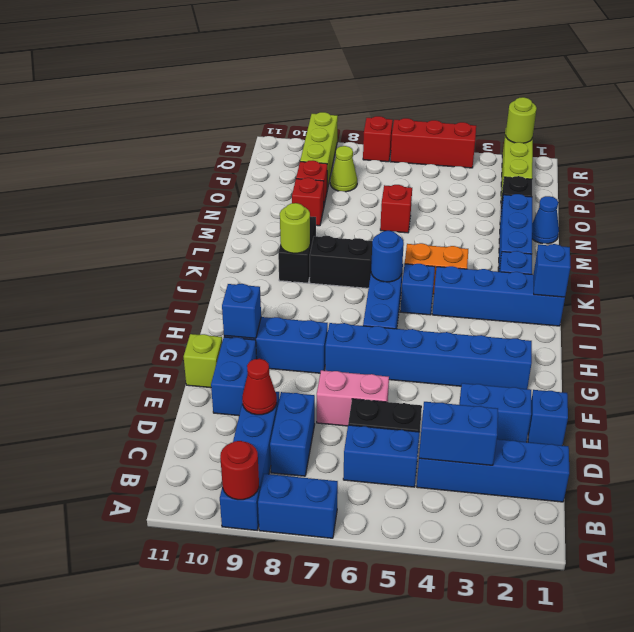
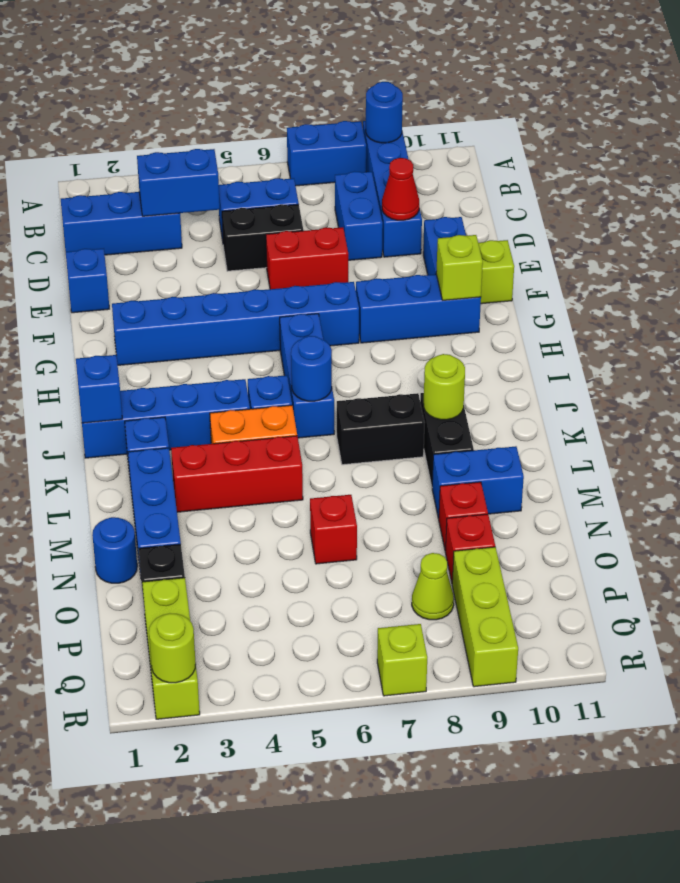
red round brick A9 level 2 -> blue round brick A9 level 2
blue brick C1:C4 level 1 -> blue brick C1:C3 level 1
blue brick E2:E3 level 1 -> blue brick M9:M10 level 1
pink brick E6:E7 level 1 -> red brick E6:E7 level 1
blue brick G10 level 2 -> lime brick G10 level 2
blue cone N1 level 1 -> blue round brick N1 level 1
red brick R4:R6 level 1 -> red brick L3:L5 level 1
red brick R7 level 1 -> lime brick R7 level 1

